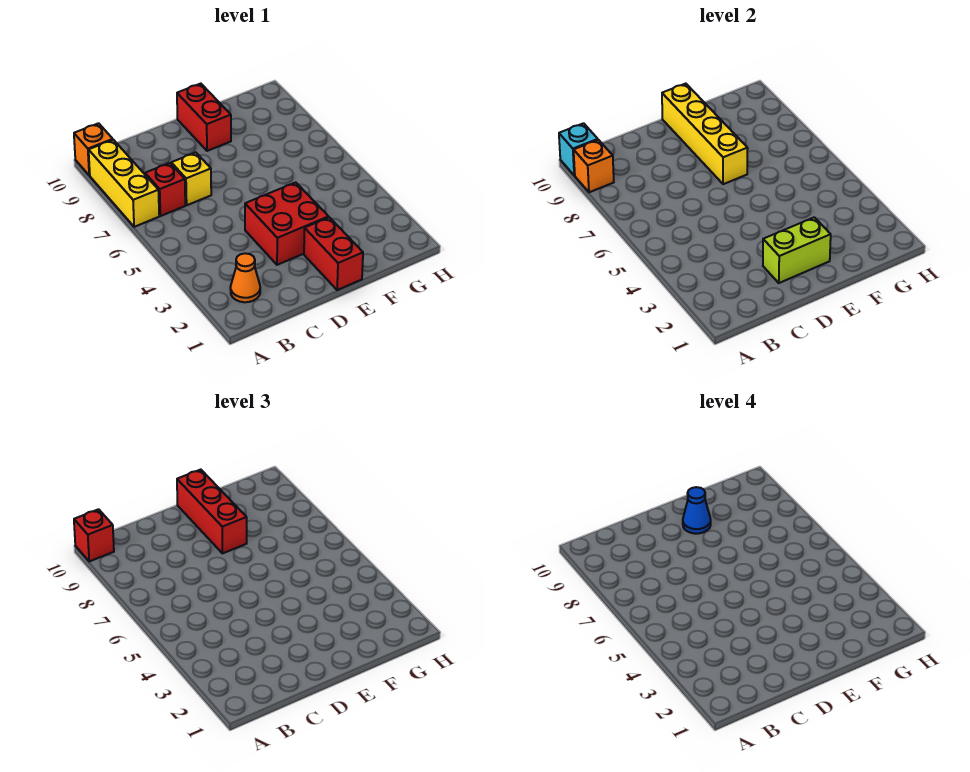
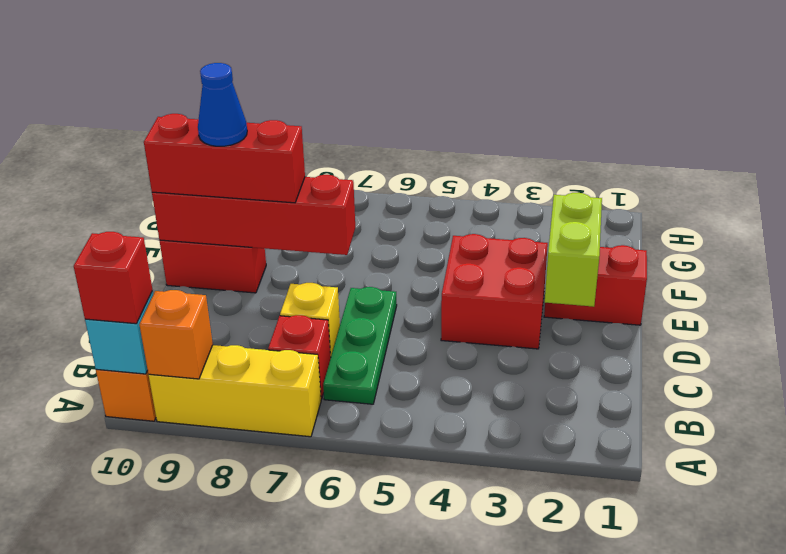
orange cone B2 level 1 -> none
none -> green plate B6:D6 level 1
yellow brick E7:E10 level 2 -> red brick E7:E10 level 2

